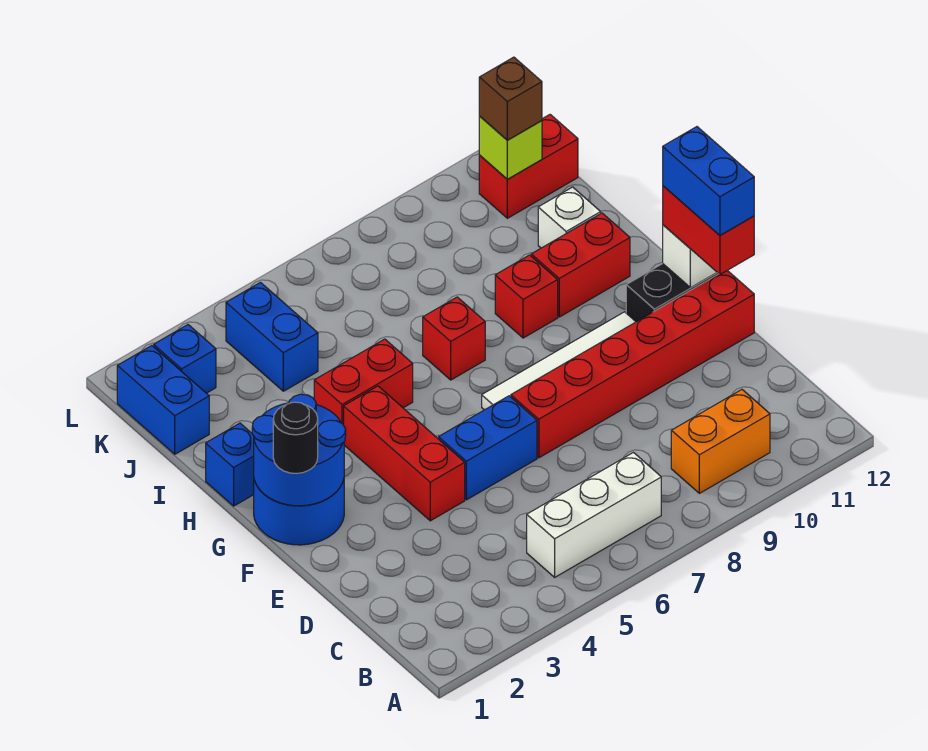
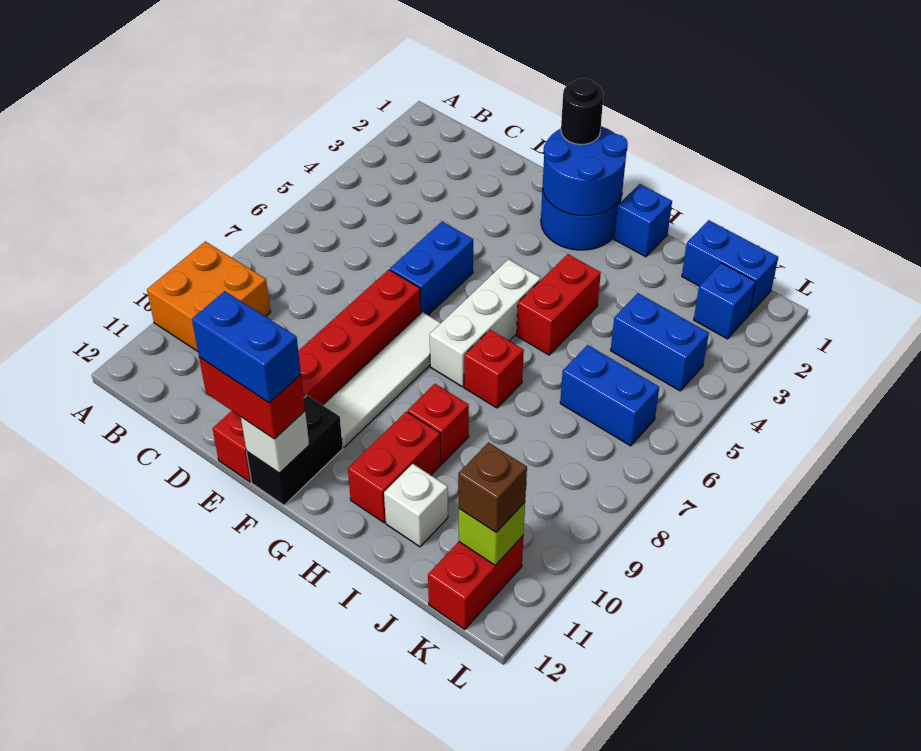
white brick B5:B7 level 1 -> white brick G5:G7 level 1
orange brick B9:B10 level 1 -> orange brick A9:B10 level 1
red brick E4:G4 level 1 -> none
none -> blue brick J6:K6 level 1

